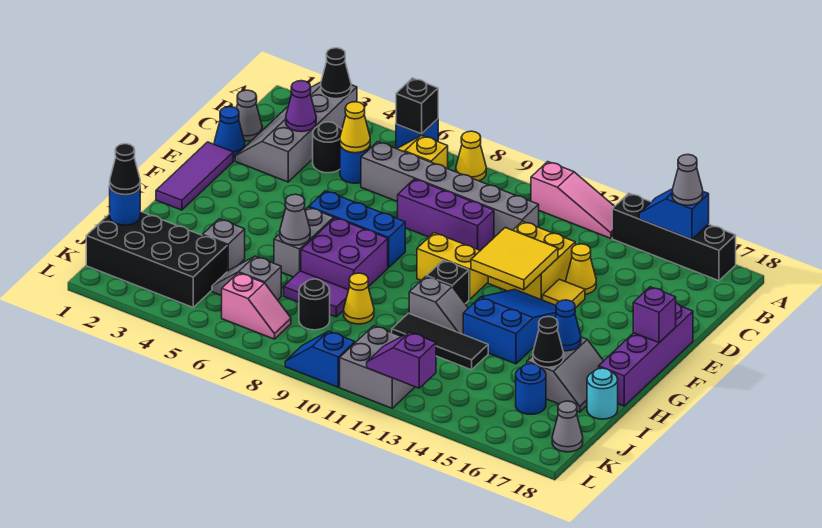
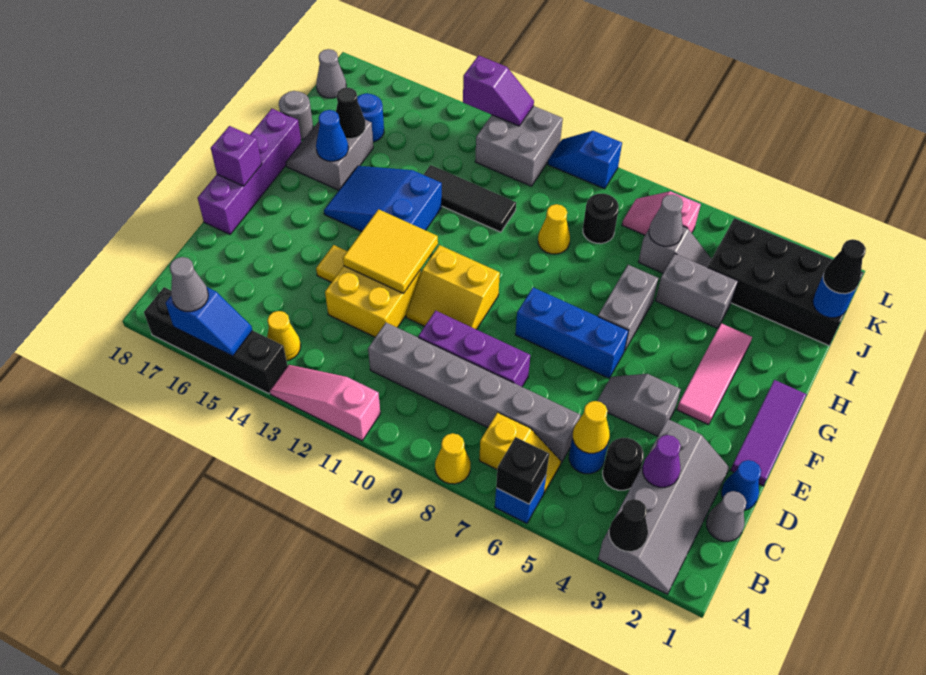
yellow cone D14 level 1 -> yellow cone B14 level 1
none -> pink tile F3:H3 level 1
blue slope F13:H14 level 1 top H -> blue slope G13:H15 level 1 top 13
purple brick G7:H8 level 1 -> none
black brick G11 level 1 -> none
grey cone H6 level 2 -> grey cone J6 level 2
grey slope H11:H12 level 1 top 11 -> grey slope E4:E5 level 1 top 4
grey brick I4 level 1 -> grey brick I4:I5 level 1
purple tile I7:I8 level 1 -> none
cyan round brick I18 level 1 -> grey round brick I18 level 1
blue slope L9:L10 level 1 top 10 -> blue slope L9:L10 level 1 top 9

